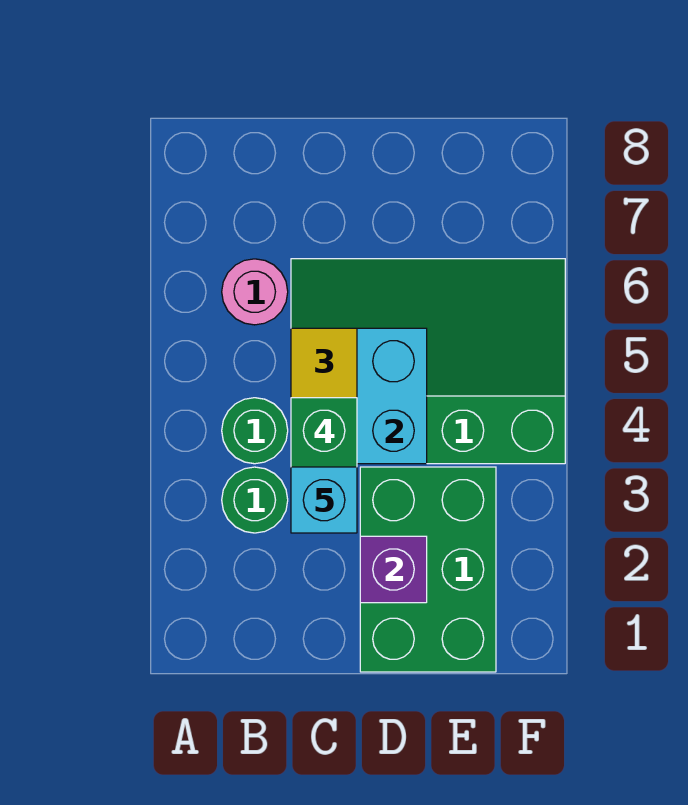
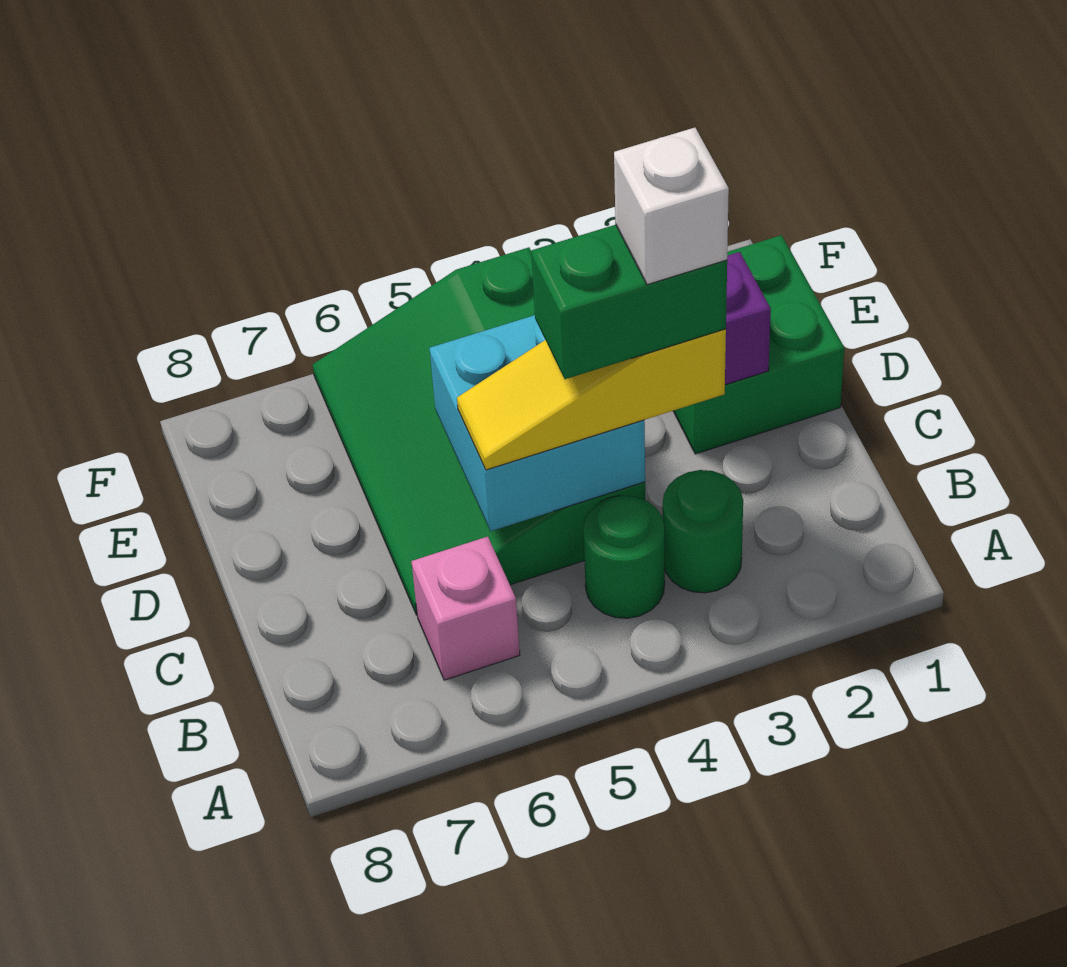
pink round brick B6 level 1 -> pink brick B6 level 1
cyan brick C3 level 5 -> white brick C3 level 5
green brick D1:E3 level 1 -> green brick D1:E2 level 1

